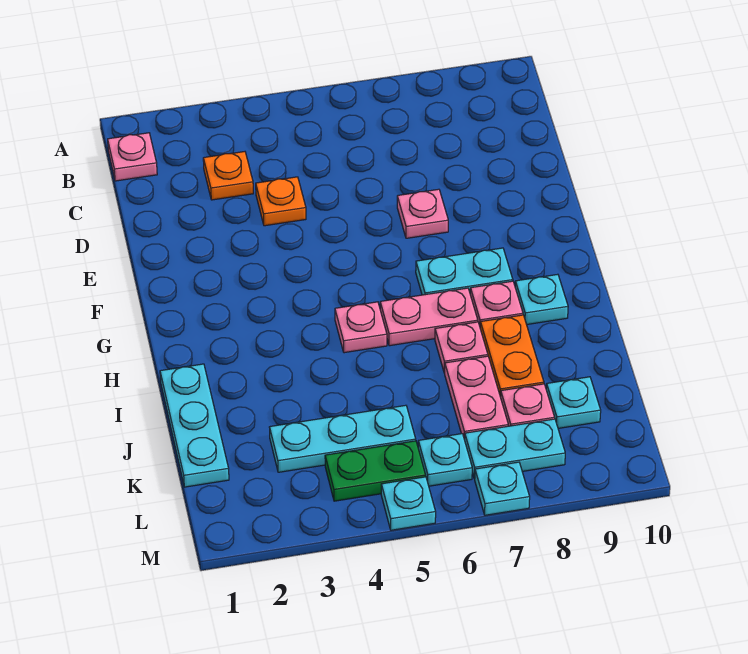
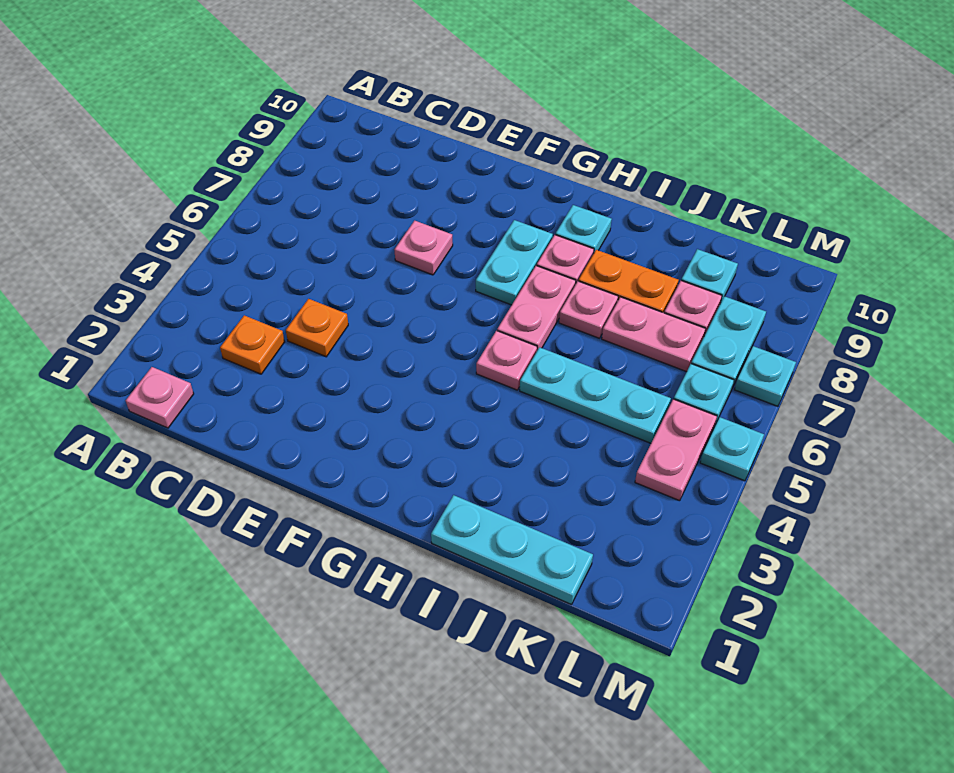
cyan plate K3:K5 level 1 -> cyan plate I5:K5 level 1
green plate L4:L5 level 1 -> pink plate L4:L5 level 1

